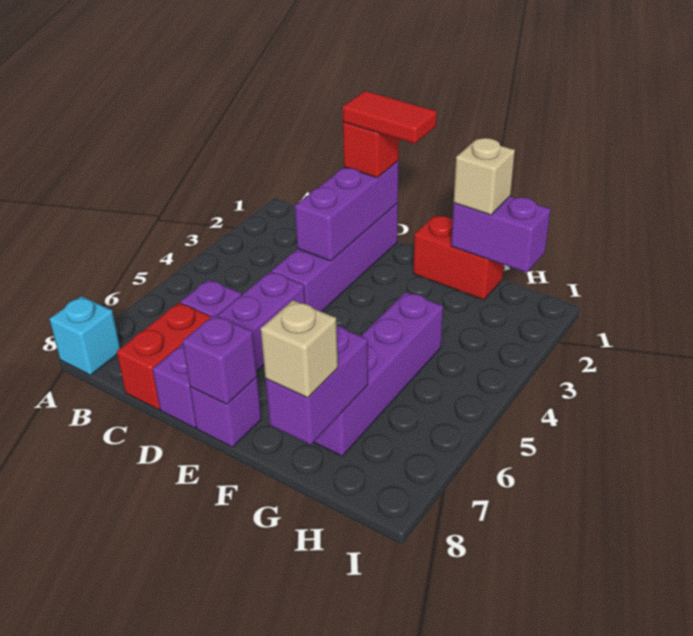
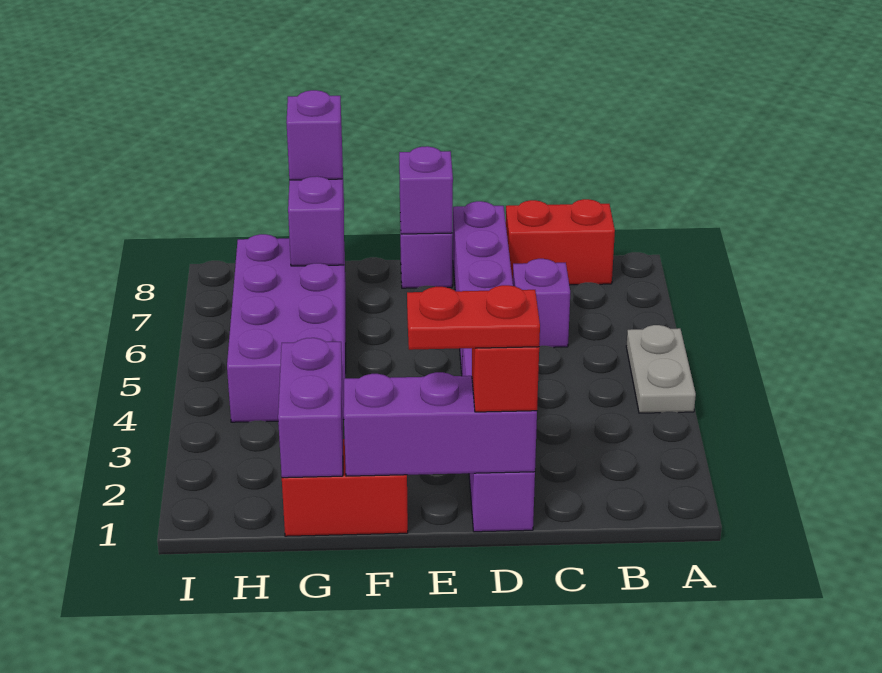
none -> grey plate A4:A5 level 1
cyan brick A8 level 1 -> none
red brick C7:C8 level 1 -> red brick B8:C8 level 1
purple brick D1:D3 level 2 -> purple brick D1:F1 level 2
red tile D1:E1 level 4 -> red plate D1:E1 level 4
purple brick G1:H1 level 2 -> purple brick G1:G2 level 2
tan brick G1 level 3 -> none
purple brick G4:G7 level 1 -> purple brick G4:H7 level 1
tan brick G8 level 3 -> purple brick G8 level 3

